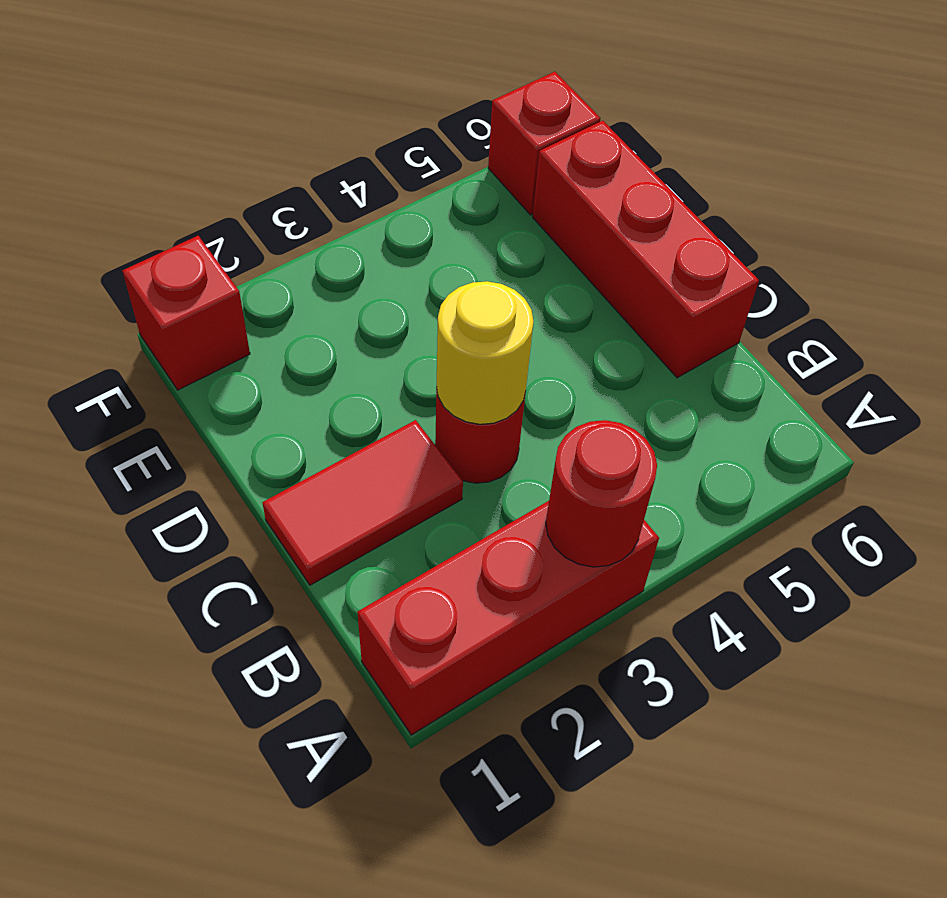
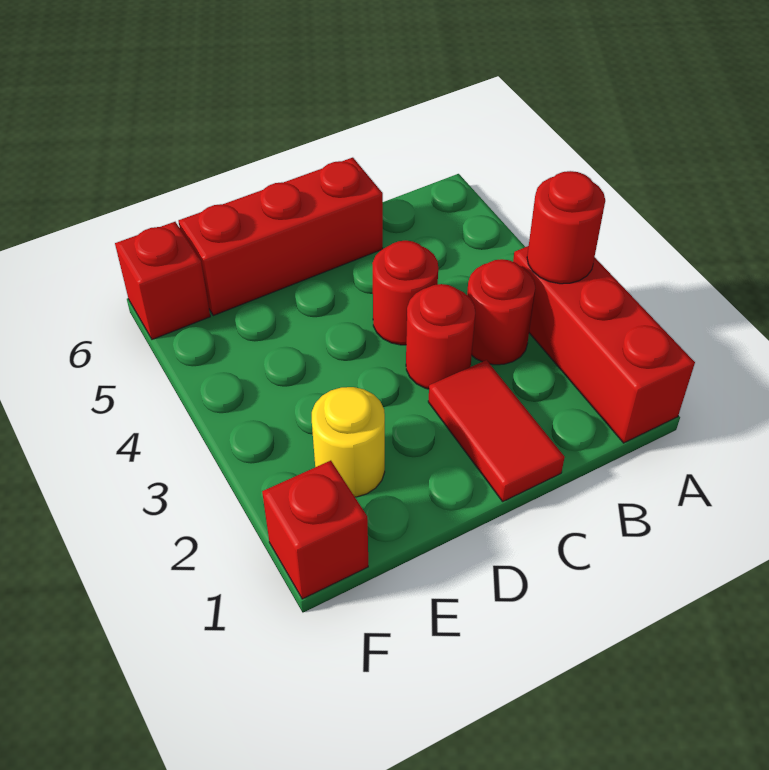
none -> red round brick B3 level 1
yellow round brick C3 level 2 -> yellow round brick E2 level 1
none -> red round brick C4 level 1

